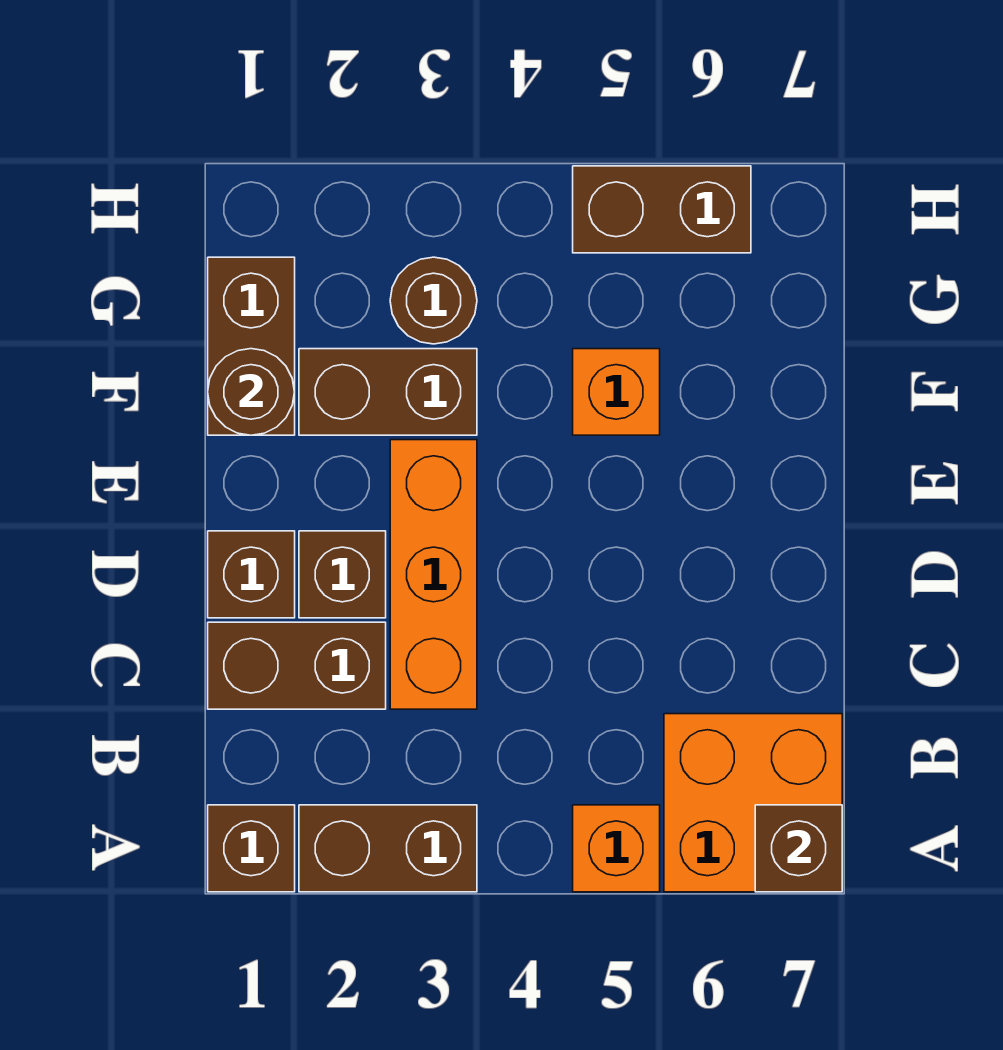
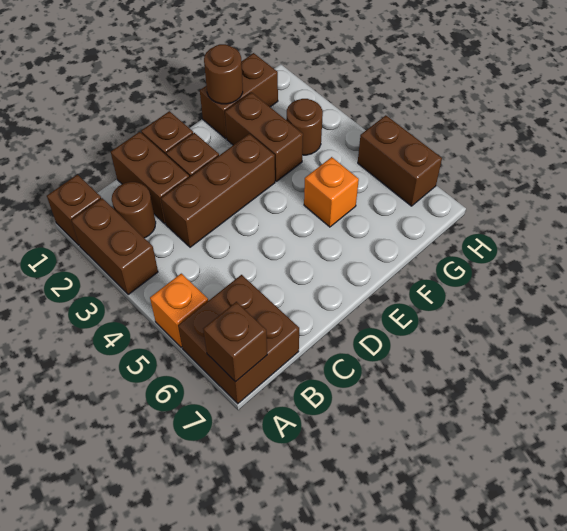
orange brick A6:B7 level 1 -> brown brick A6:B7 level 1
none -> brown round brick B2 level 1
orange brick C3:E3 level 1 -> brown brick C3:E3 level 1

